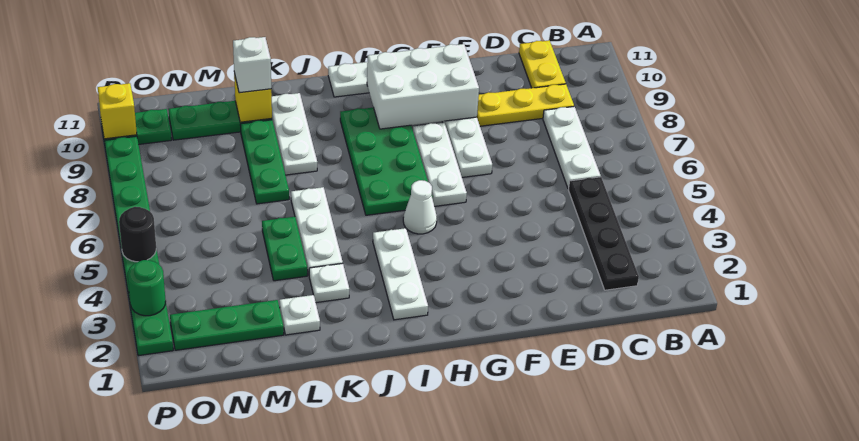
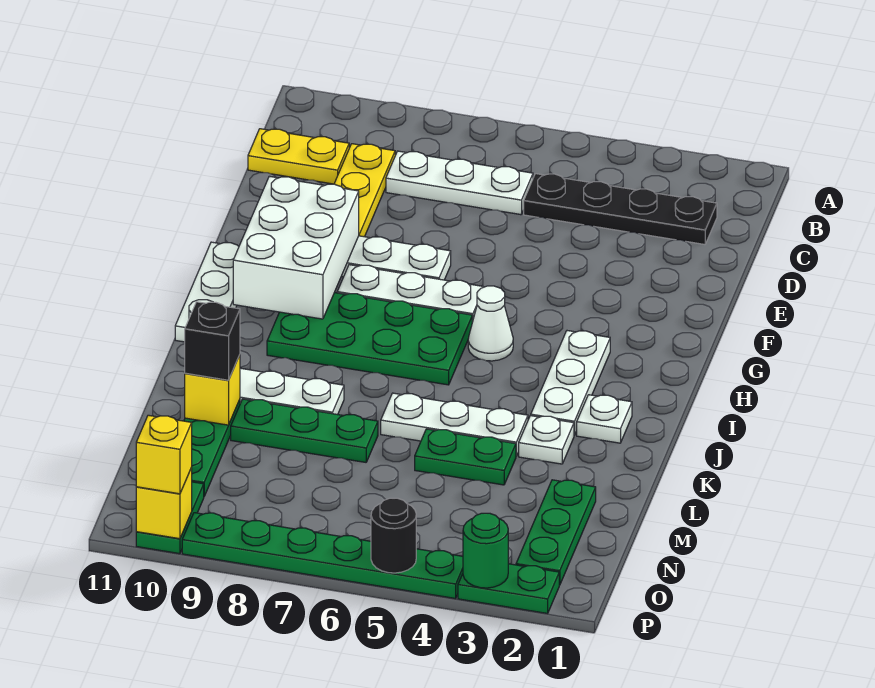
white plate I2:I4 level 1 -> white plate H3:J3 level 1
white plate L2 level 1 -> white plate J2 level 1
white brick L10 level 3 -> black brick L10 level 3
none -> yellow brick P10 level 3

